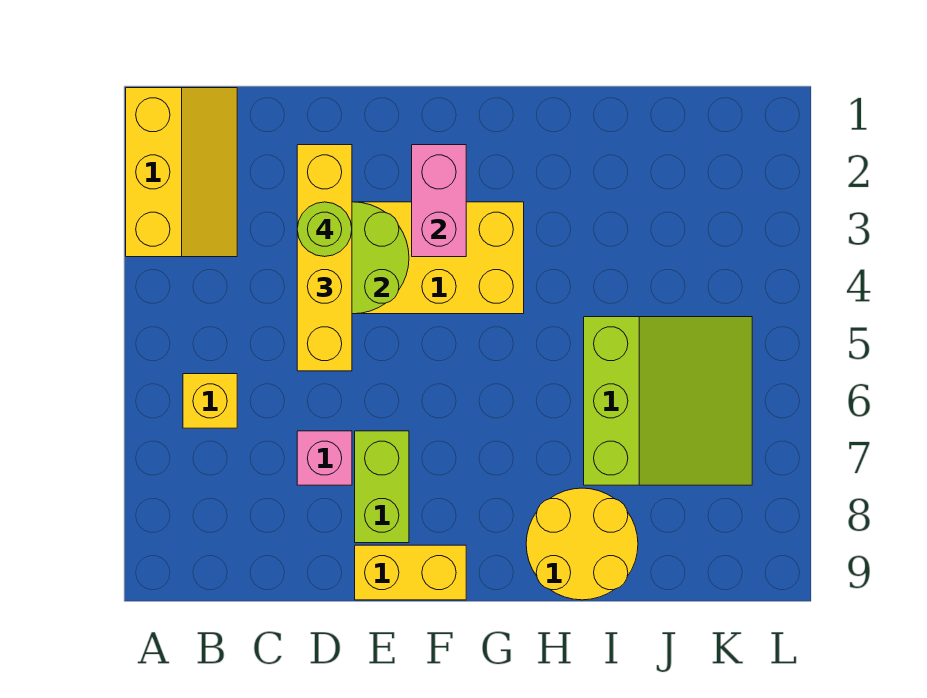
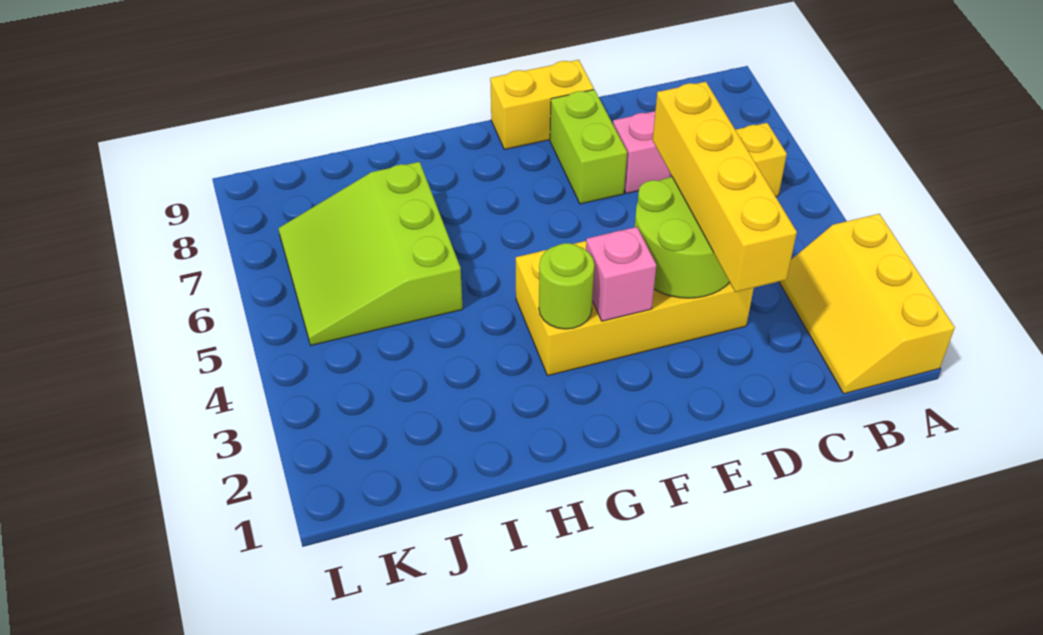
lime round brick D3 level 4 -> lime round brick G3 level 2
pink brick F2:F3 level 2 -> pink brick F3 level 2
yellow round brick H8:I9 level 1 -> none

